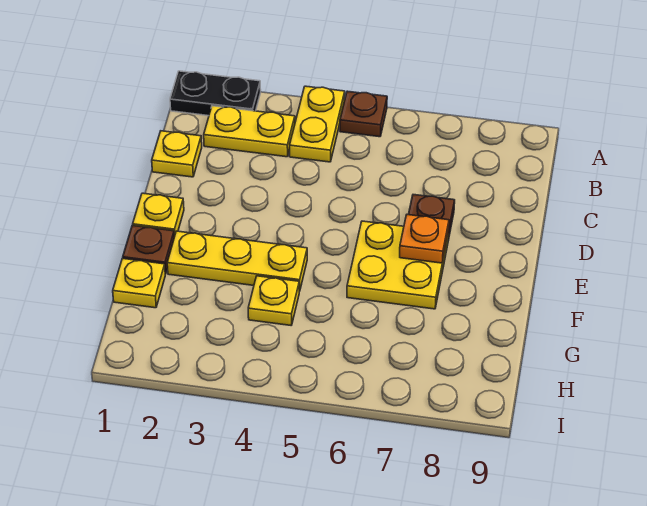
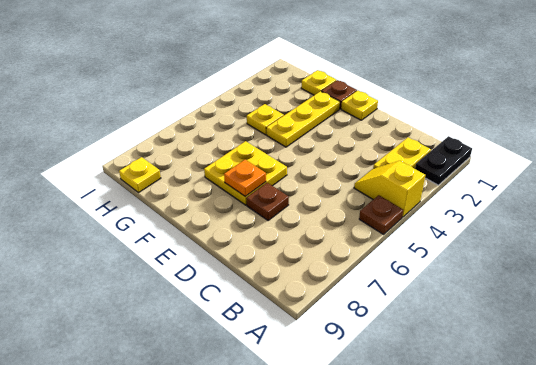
yellow plate A4:B4 level 1 -> yellow slope A4:B4 level 1 top A
yellow plate C1 level 1 -> yellow plate H9 level 1

